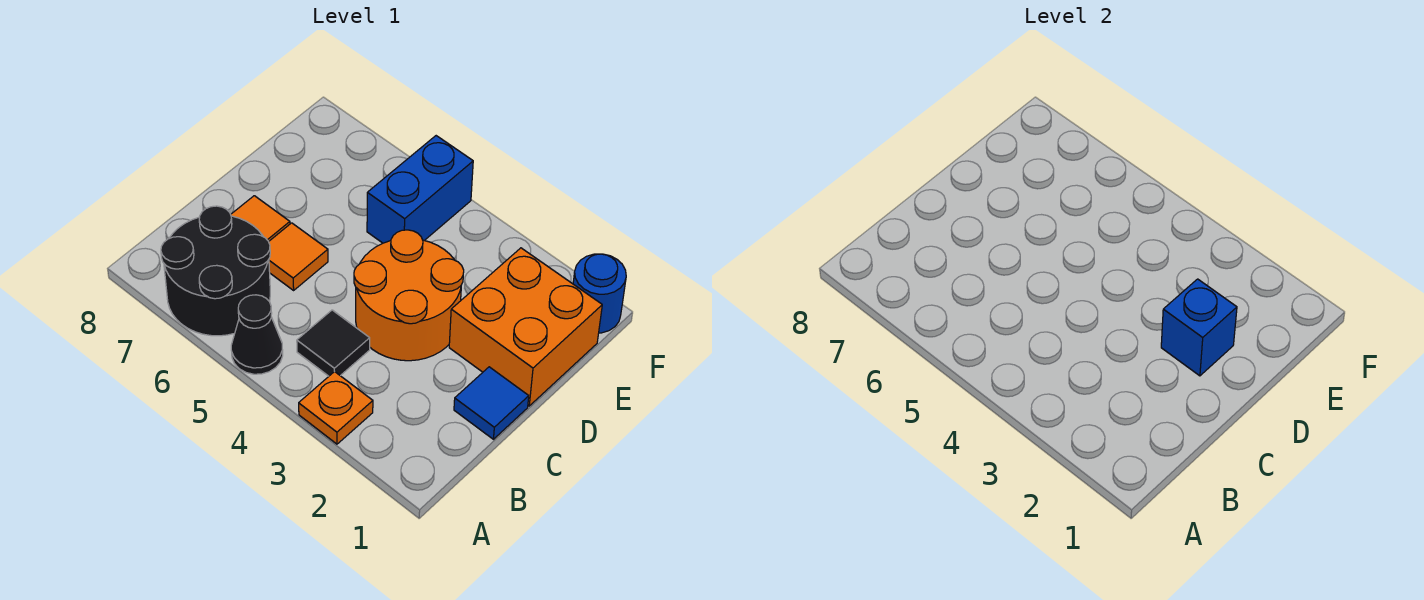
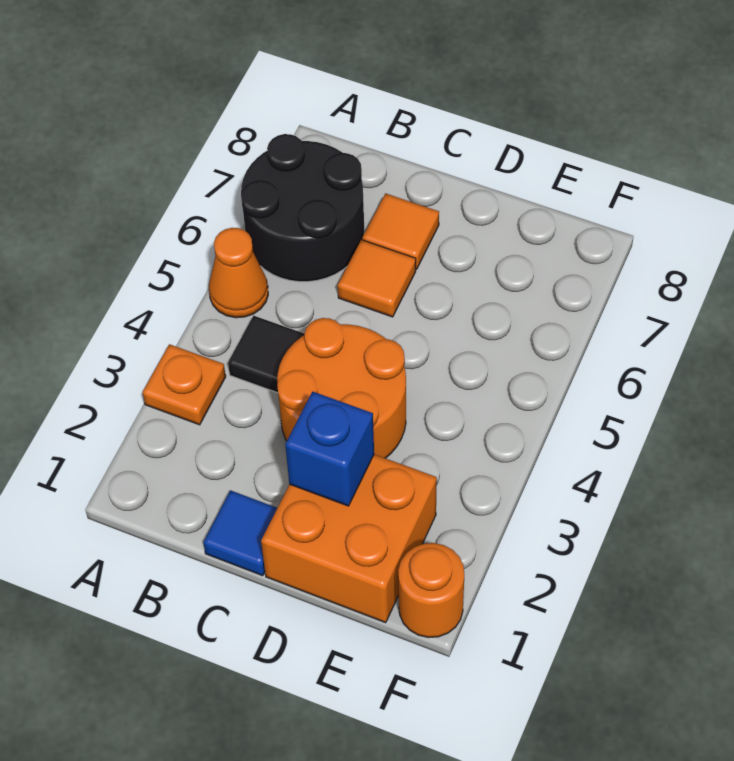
black cone A5 level 1 -> orange cone A5 level 1
blue brick E5:F5 level 1 -> none
blue round brick F1 level 1 -> orange round brick F1 level 1

